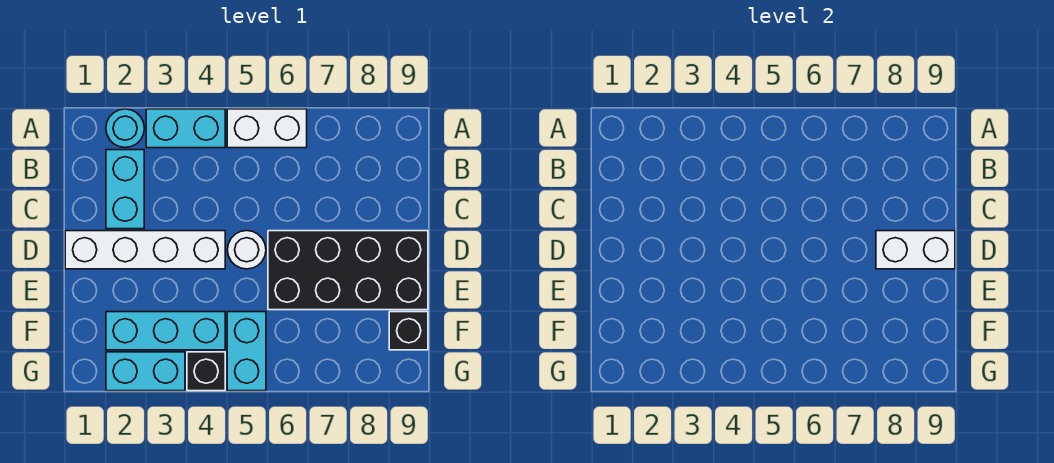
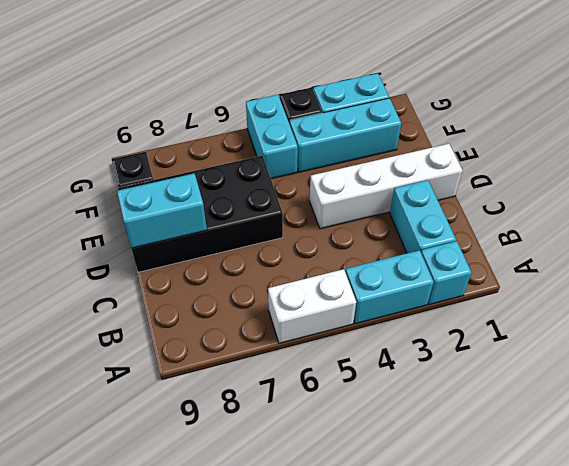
cyan round brick A2 level 1 -> cyan brick A2 level 1
white round brick D5 level 1 -> none
white brick D8:D9 level 2 -> cyan brick D8:D9 level 2

